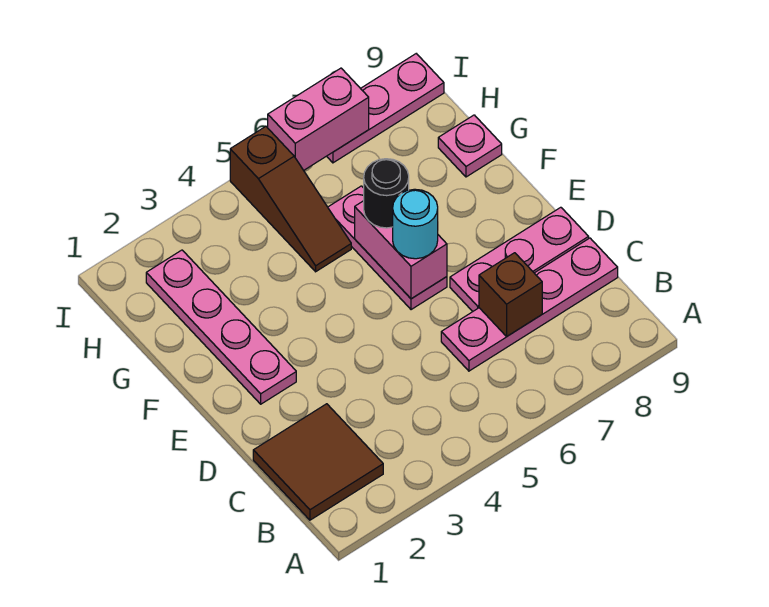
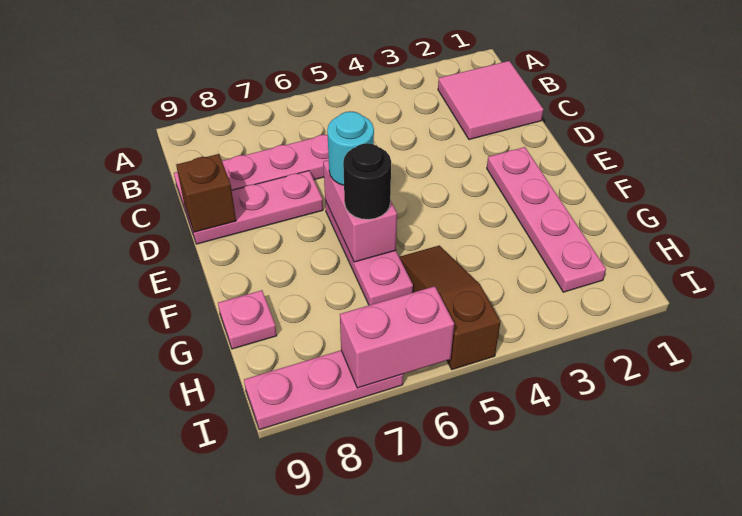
brown tile B1:C2 level 1 -> pink tile B1:C2 level 1
brown brick C7 level 2 -> brown brick D9 level 2

